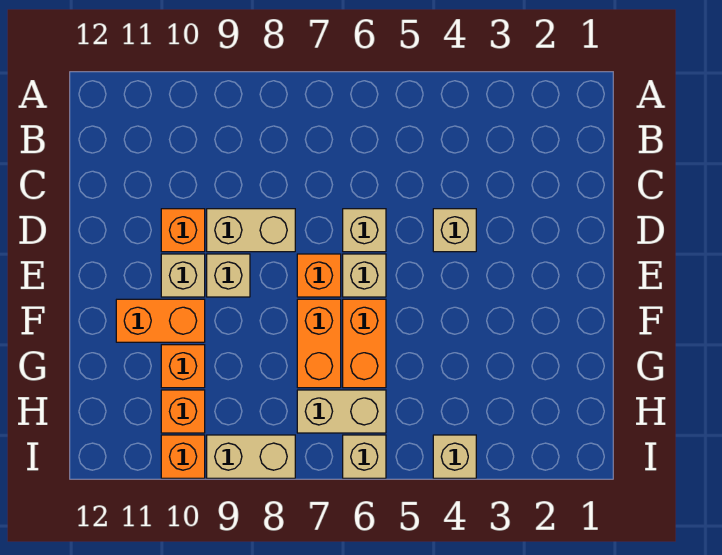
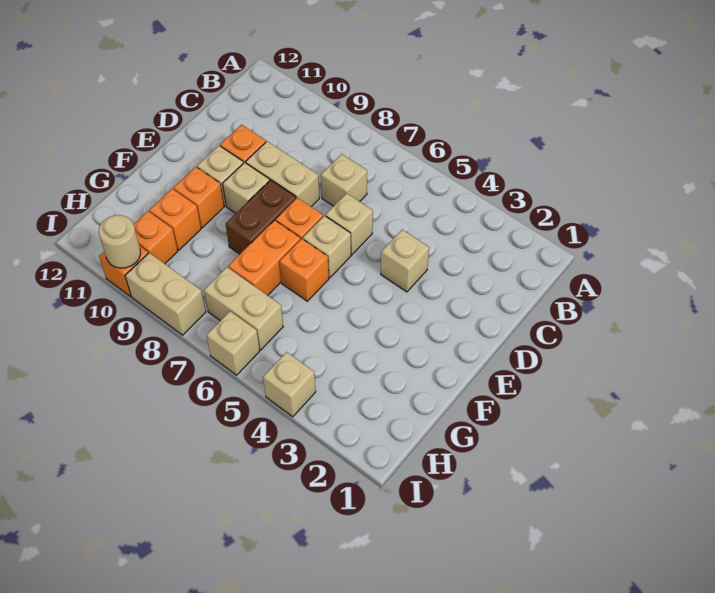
none -> tan brick C7 level 1
none -> brown brick E8:F8 level 1
orange brick F6:G6 level 1 -> orange brick F6 level 1
orange brick F10:F11 level 1 -> orange brick F10 level 1
none -> tan round brick I10 level 2

